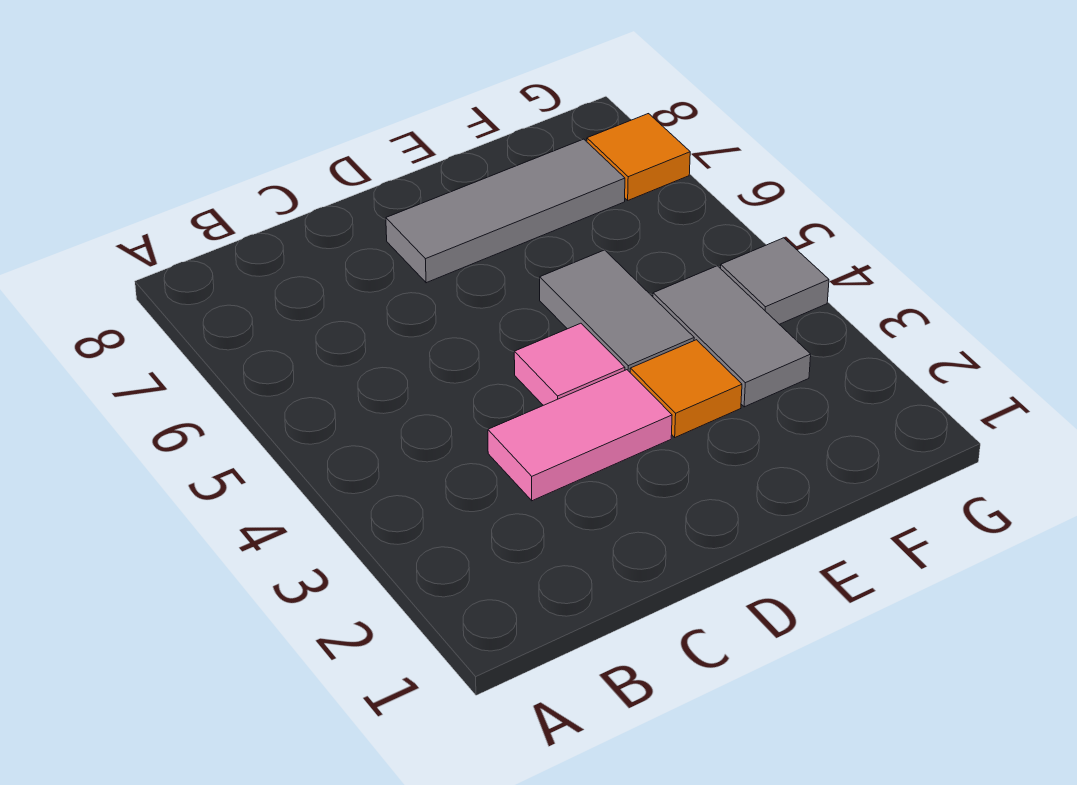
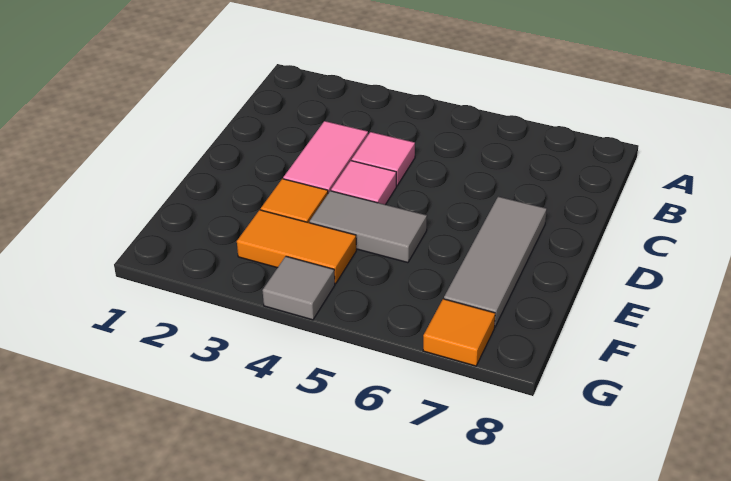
none -> pink tile C4 level 1
grey tile F3:F4 level 1 -> orange tile F3:F4 level 1

